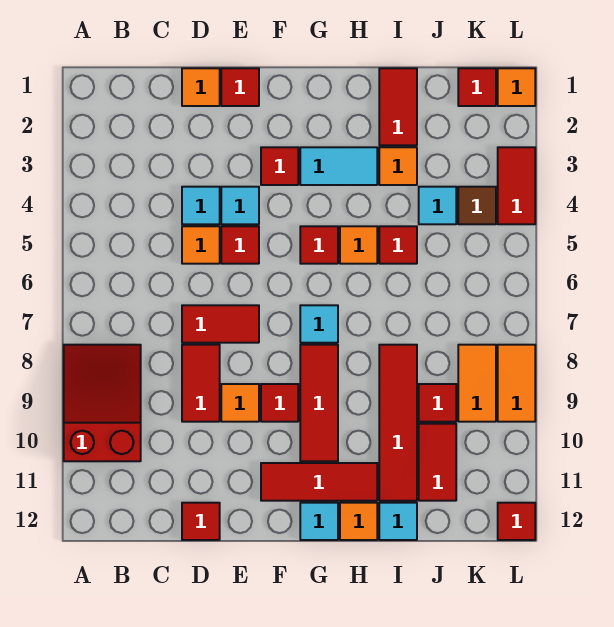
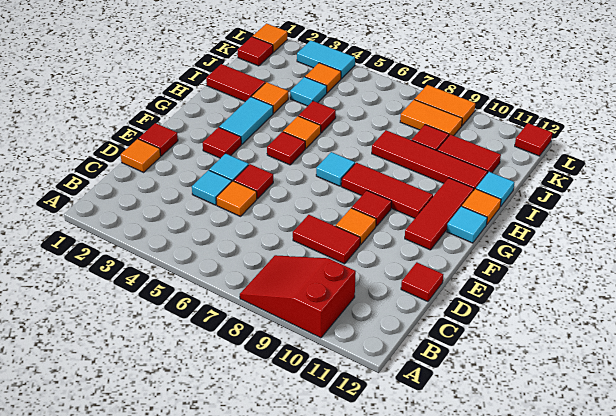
red tile D7:E7 level 1 -> none
brown tile K4 level 1 -> orange tile K4 level 1
red tile L3:L4 level 1 -> cyan tile L3:L4 level 1

